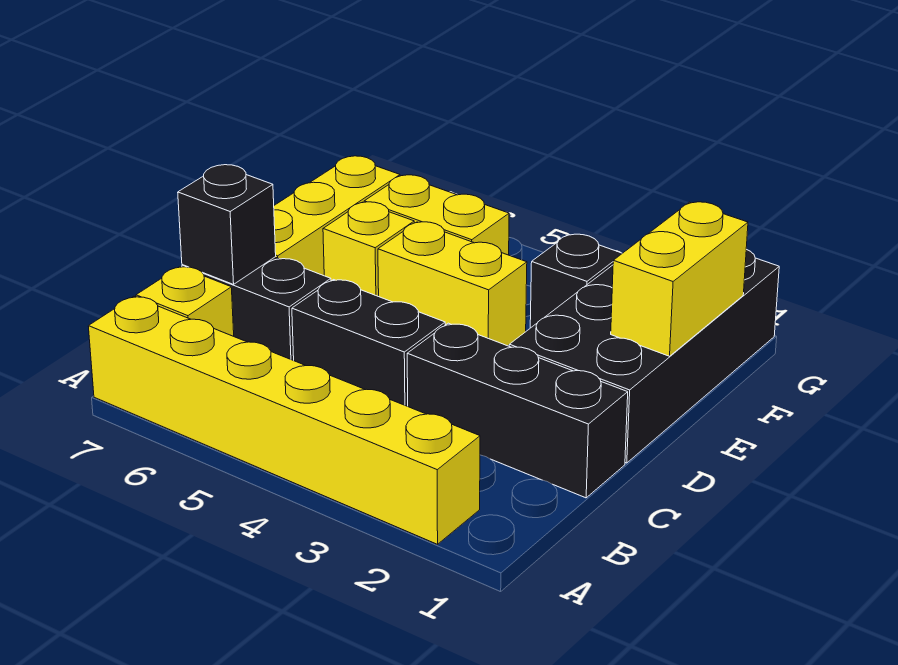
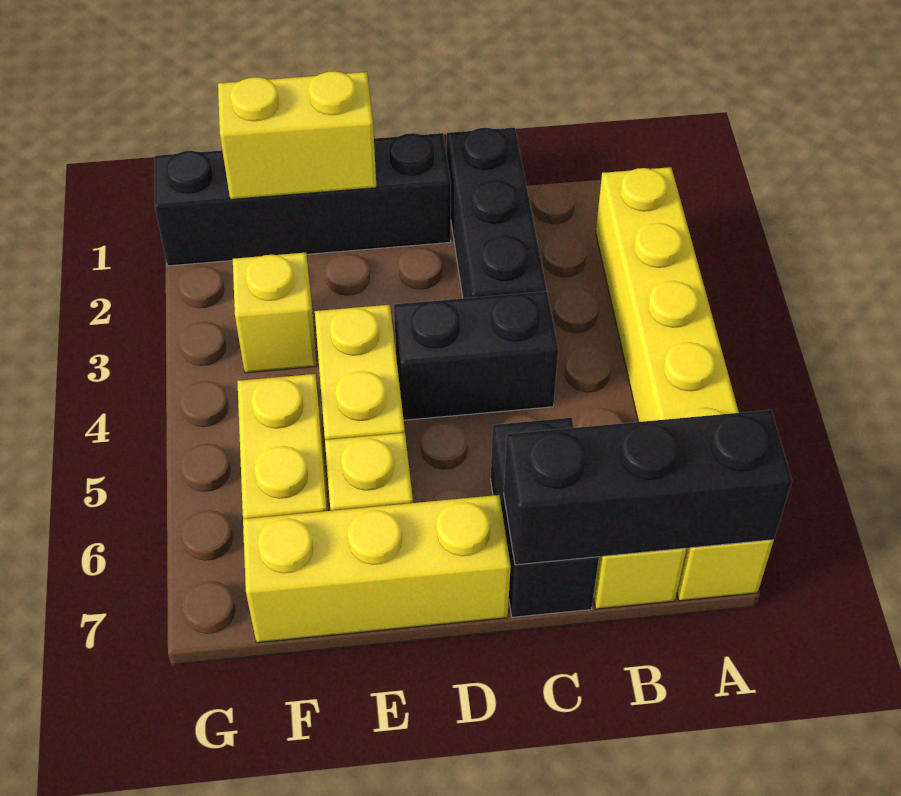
black brick C4:C5 level 1 -> black brick C4:D4 level 1
black brick C7 level 2 -> black brick A7:C7 level 2
black brick D1:G2 level 1 -> black brick D1:G1 level 1
black brick F3 level 1 -> yellow brick F3 level 1

